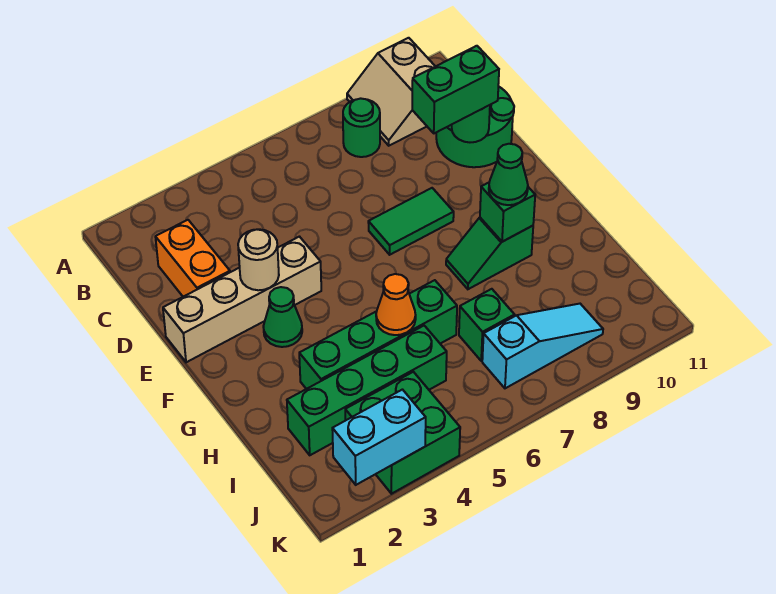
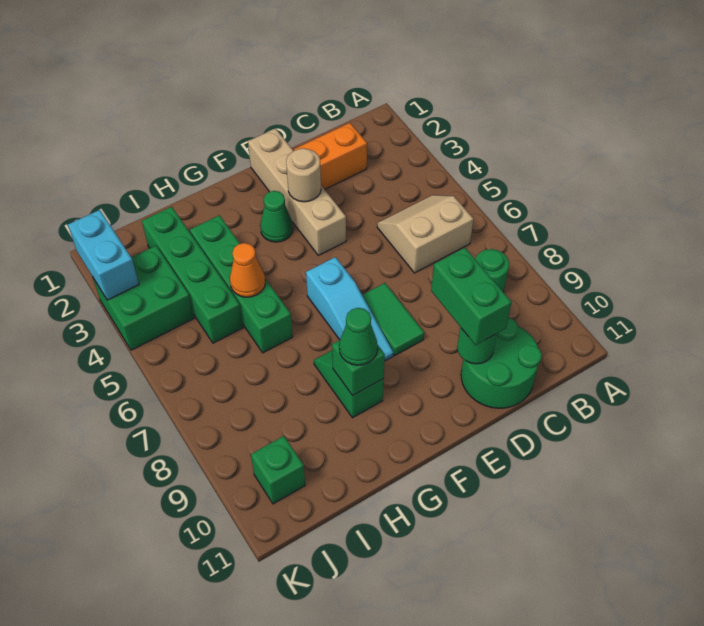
tan slope A9:B10 level 1 top 10 -> tan slope B5:C6 level 1 top 6
green brick I7 level 1 -> green brick J10 level 1
cyan slope J7:J9 level 1 top 7 -> cyan slope F6:F8 level 1 top 6

